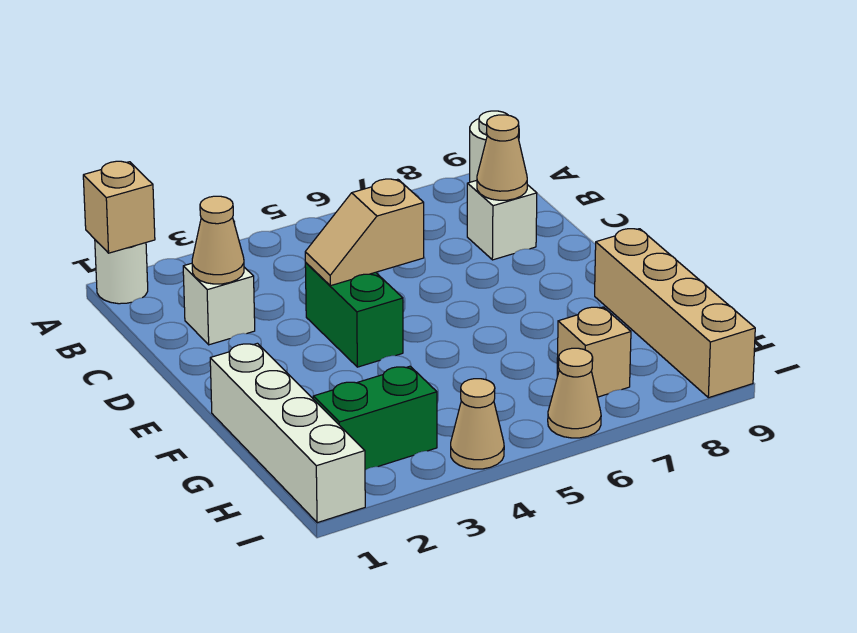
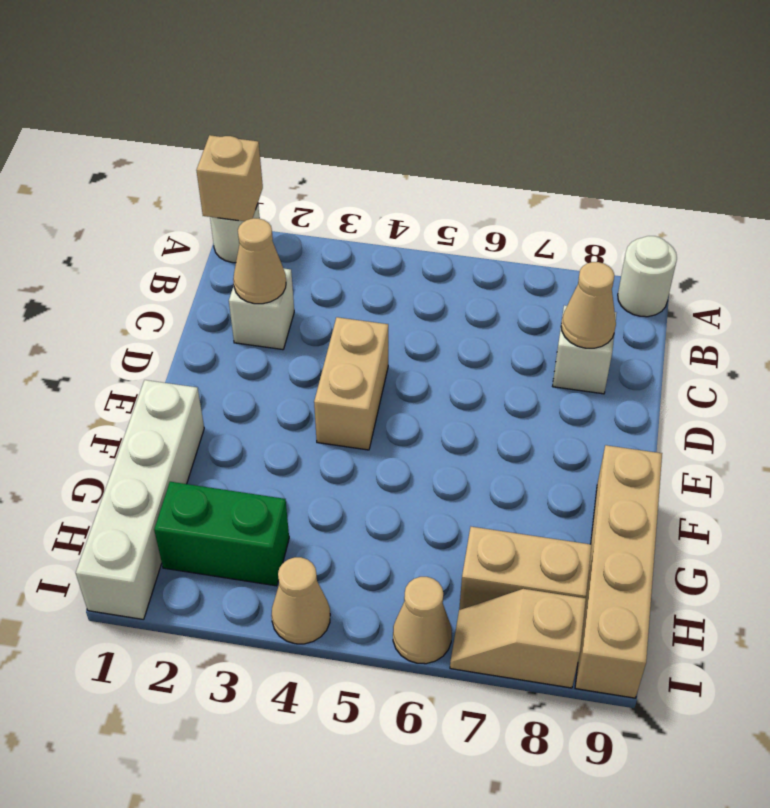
green brick D4:E4 level 1 -> tan brick D4:E4 level 1
tan slope D4:D5 level 2 top 5 -> tan slope I7:I8 level 1 top 8
tan brick H7 level 1 -> tan brick H7:H8 level 1

